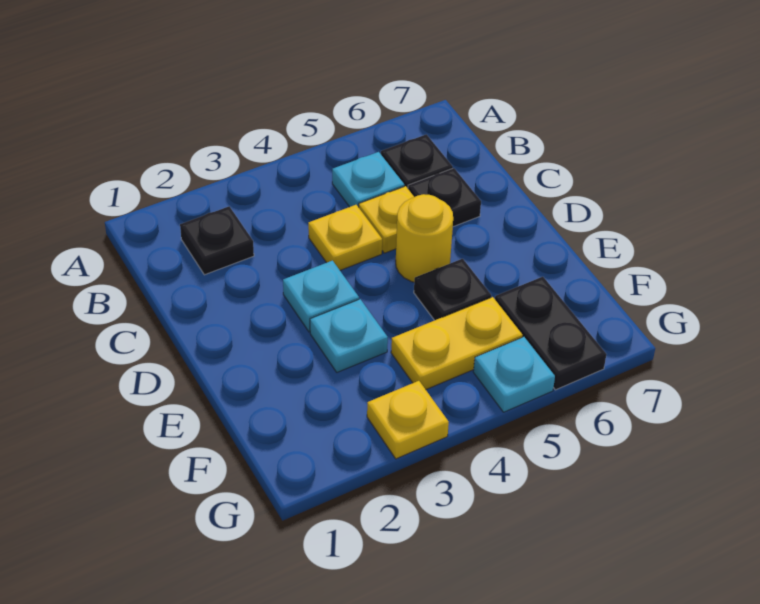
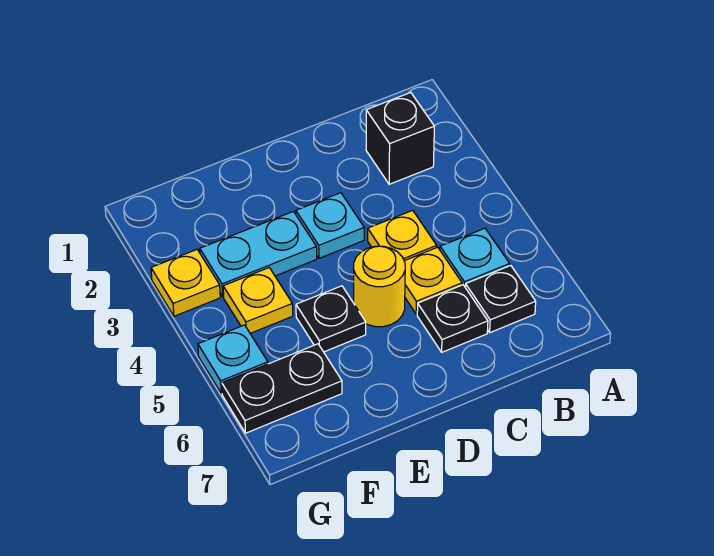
black plate B2 level 1 -> black brick B2 level 1
cyan plate E3 level 1 -> cyan plate E3:F3 level 1
yellow plate F4:F5 level 1 -> yellow plate F4 level 1

